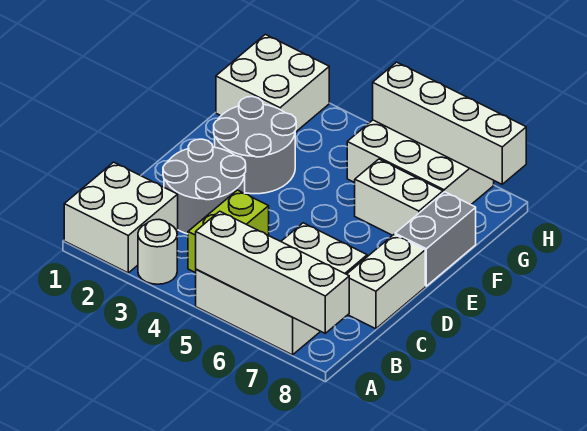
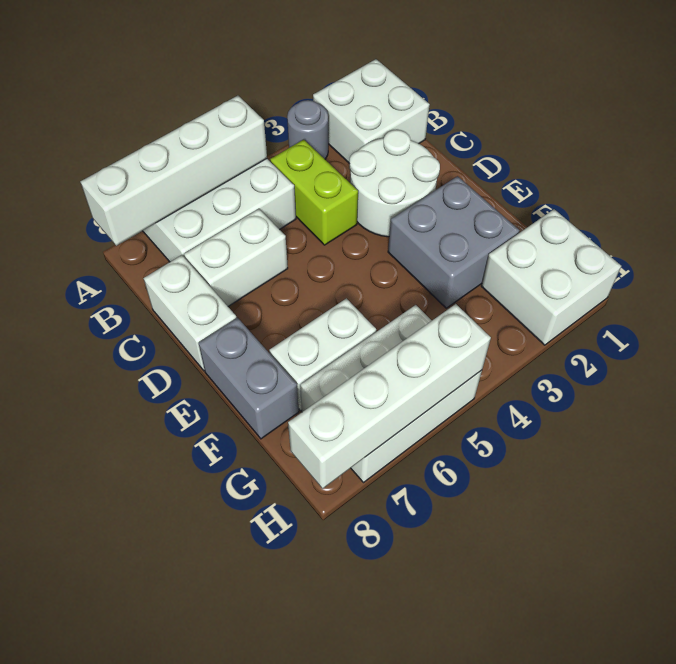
white round brick A3 level 1 -> grey round brick A3 level 1
grey round brick C2:D3 level 1 -> white round brick C2:D3 level 1
grey round brick E2:F3 level 1 -> grey brick E2:F3 level 1

